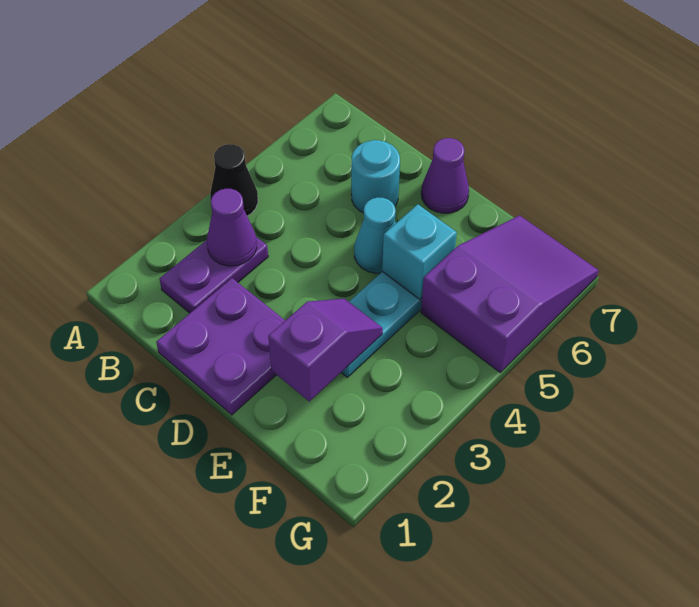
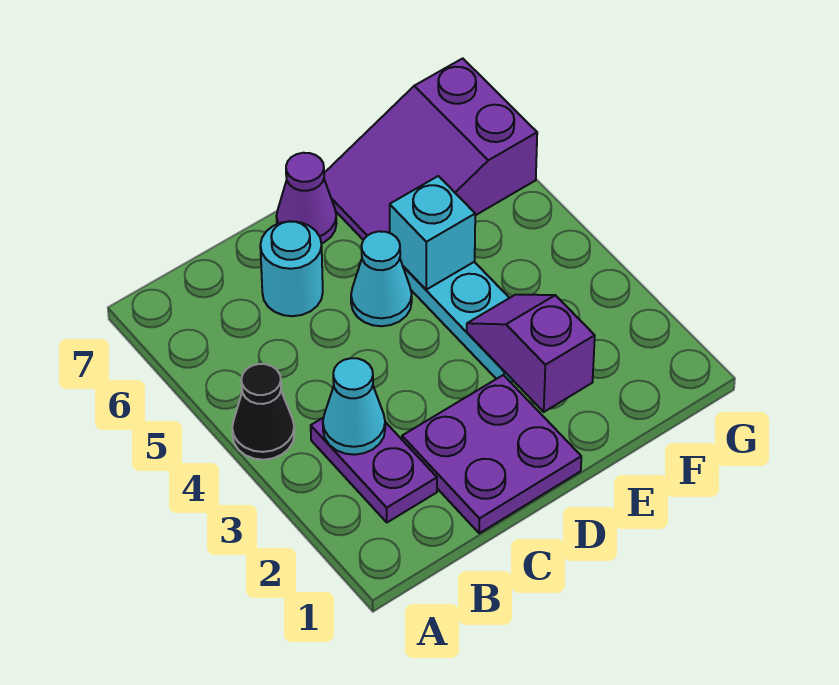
purple cone B3 level 2 -> cyan cone B3 level 2
purple slope F5:G7 level 1 top 5 -> purple slope E6:G7 level 1 top G

